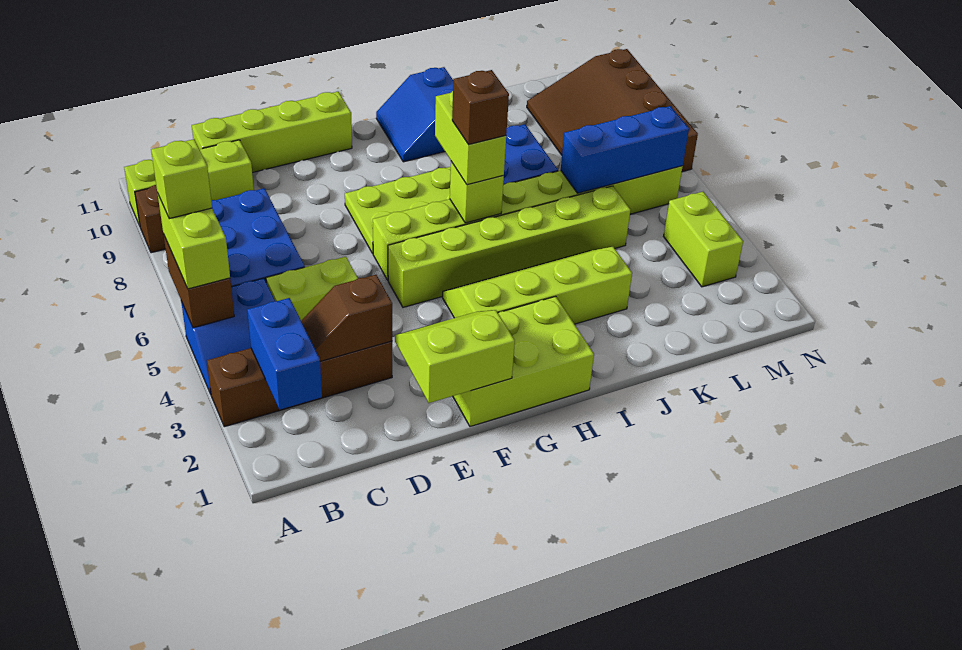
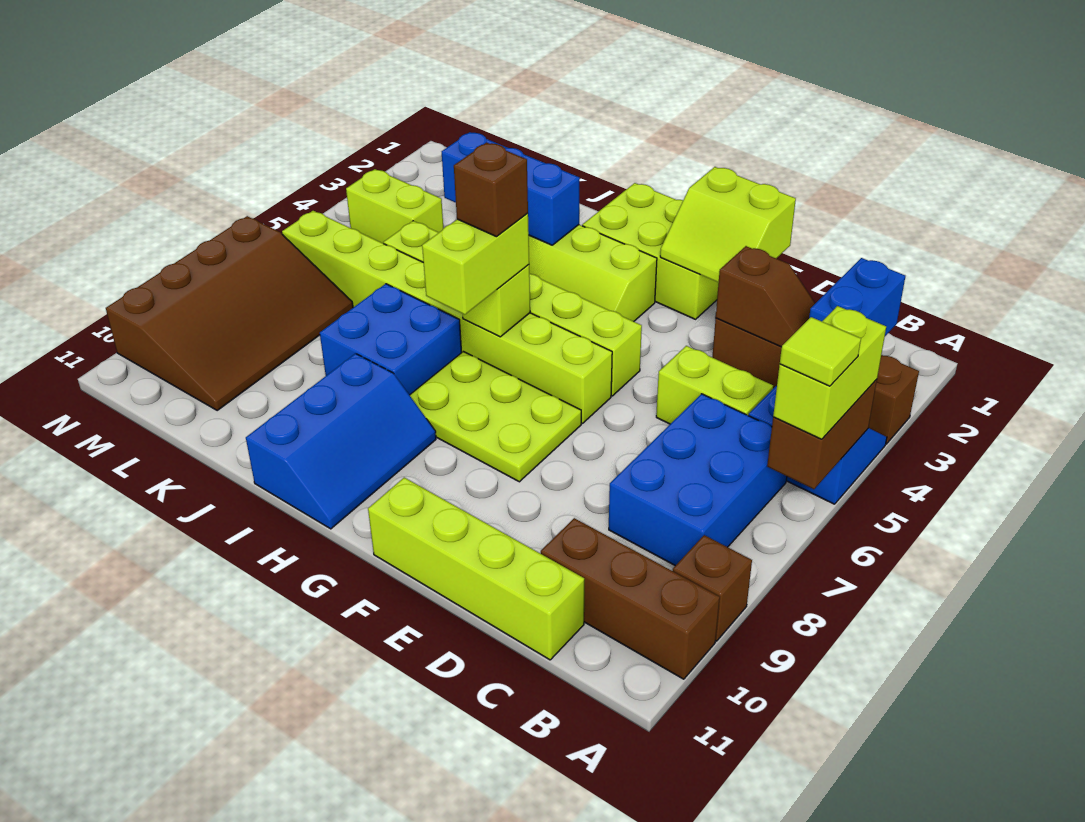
lime brick A6 level 4 -> lime tile A6 level 4
lime brick A10:C10 level 1 -> brown brick A10:C10 level 1
blue slope H10:I11 level 1 top I -> blue slope H9:I11 level 1 top I
blue brick K6:M6 level 2 -> blue brick I3:K3 level 2
lime brick M3:M4 level 1 -> lime brick L4:M4 level 1

